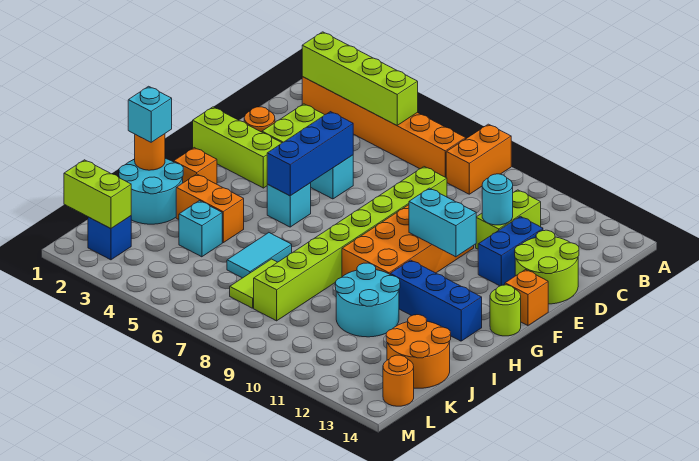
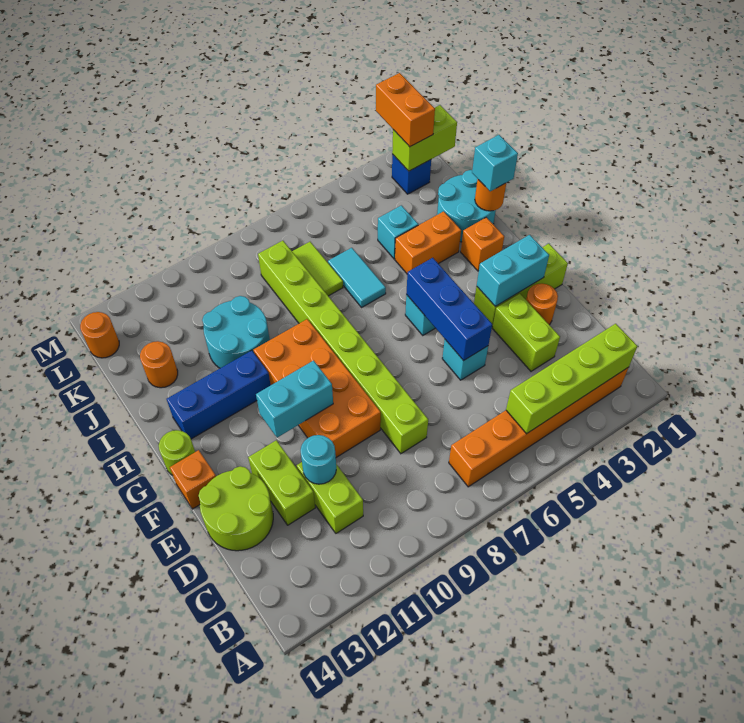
orange brick A8:B8 level 1 -> orange brick L2:M2 level 3
blue brick D12:E12 level 1 -> lime brick D12:E12 level 1
none -> cyan brick F2:F3 level 2
orange round brick J13:K14 level 1 -> orange round brick J13 level 1

